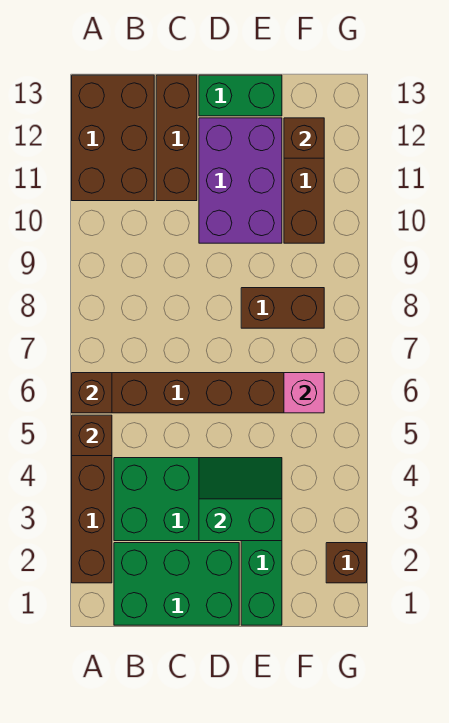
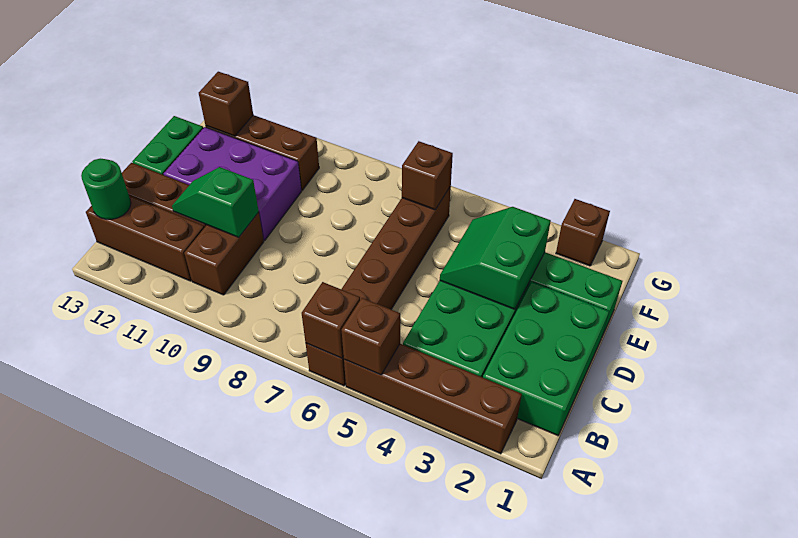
brown brick A11:B13 level 1 -> brown brick B11:B13 level 1
none -> green round brick B13 level 2
none -> green slope C10:C11 level 2 top 10
brown brick E8:F8 level 1 -> brown brick B10:C10 level 1
pink brick F6 level 2 -> brown brick F6 level 2

